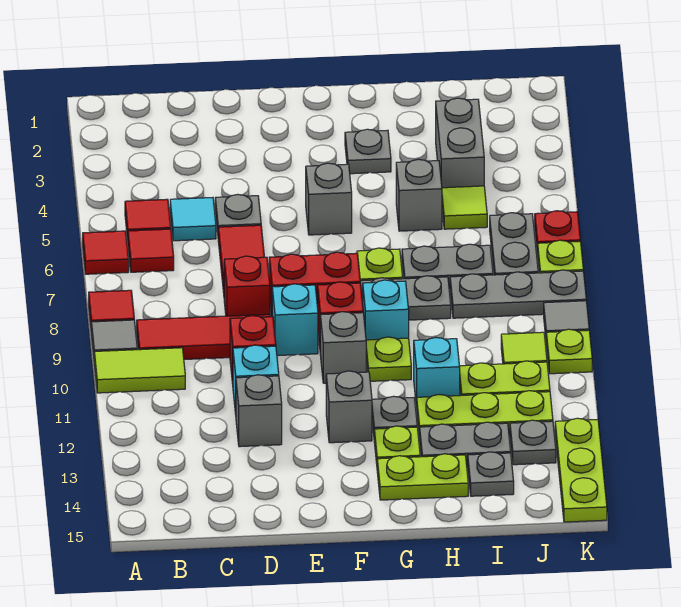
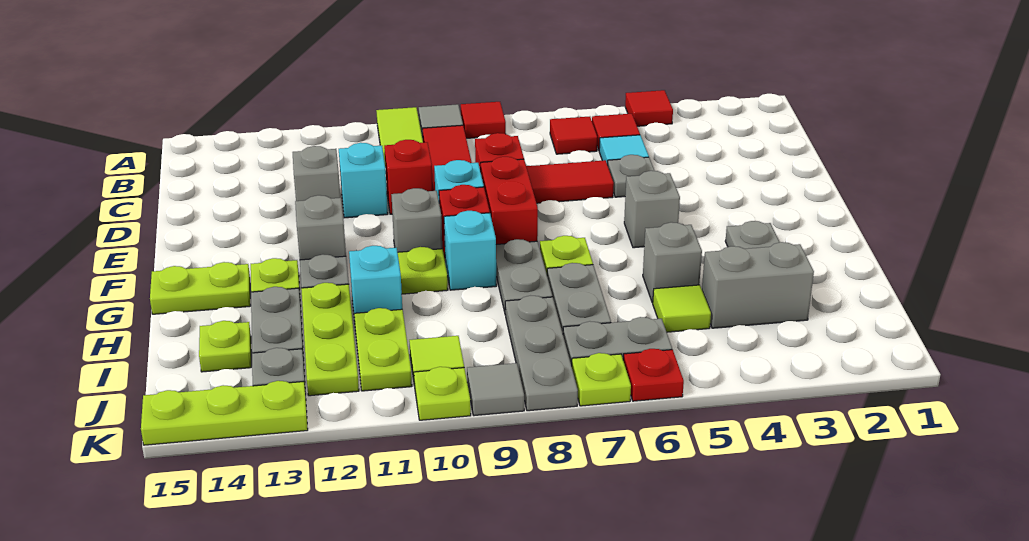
red tile A6 level 1 -> red tile A4 level 1
lime plate G14:H14 level 1 -> lime plate G14:G15 level 1
grey plate I14 level 1 -> lime plate I14 level 1

